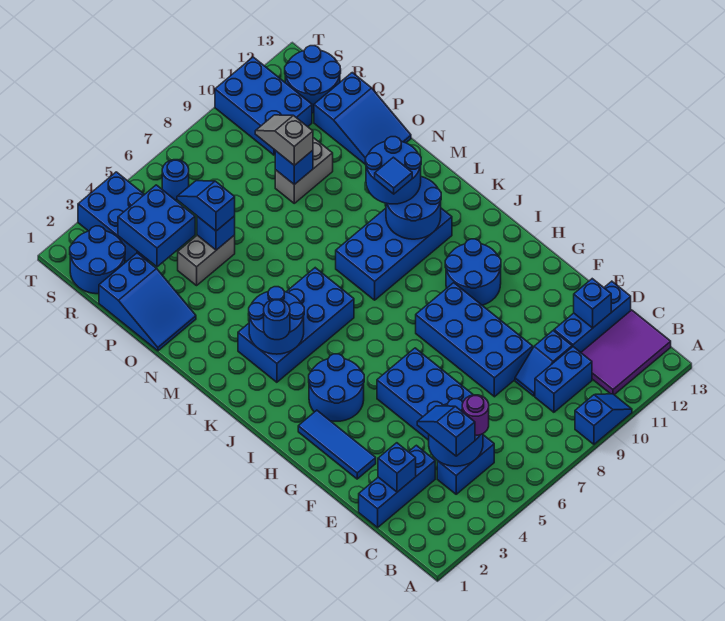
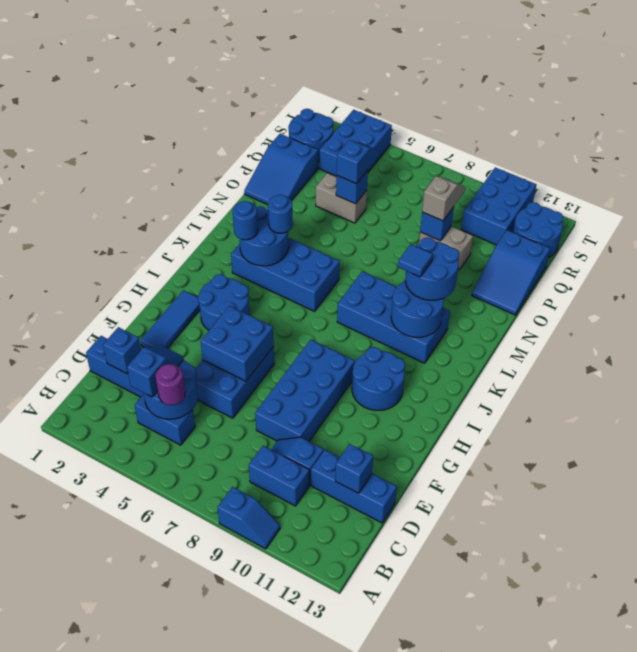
purple tile B11:C13 level 1 -> none
blue brick Q3:R4 level 2 -> blue brick F5:G6 level 2
blue round brick S6 level 1 -> blue round brick L4 level 3

